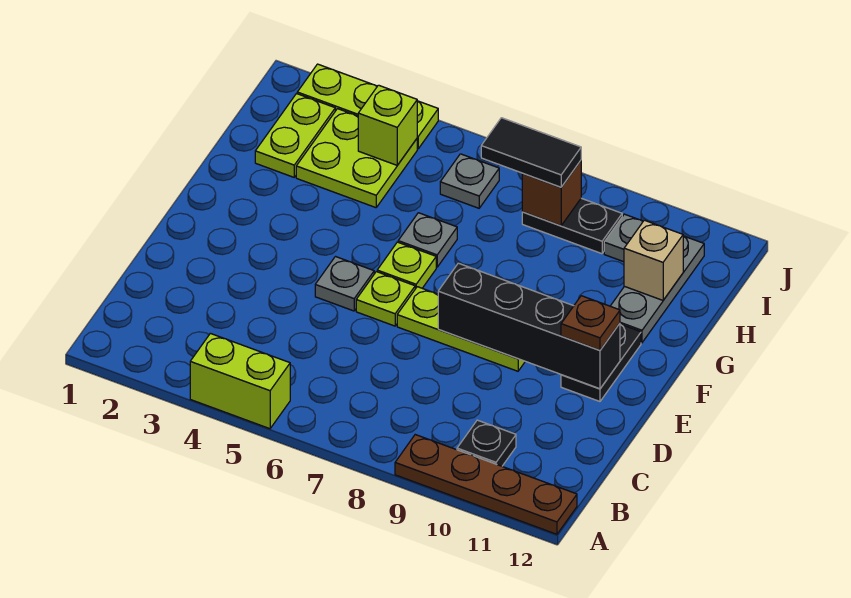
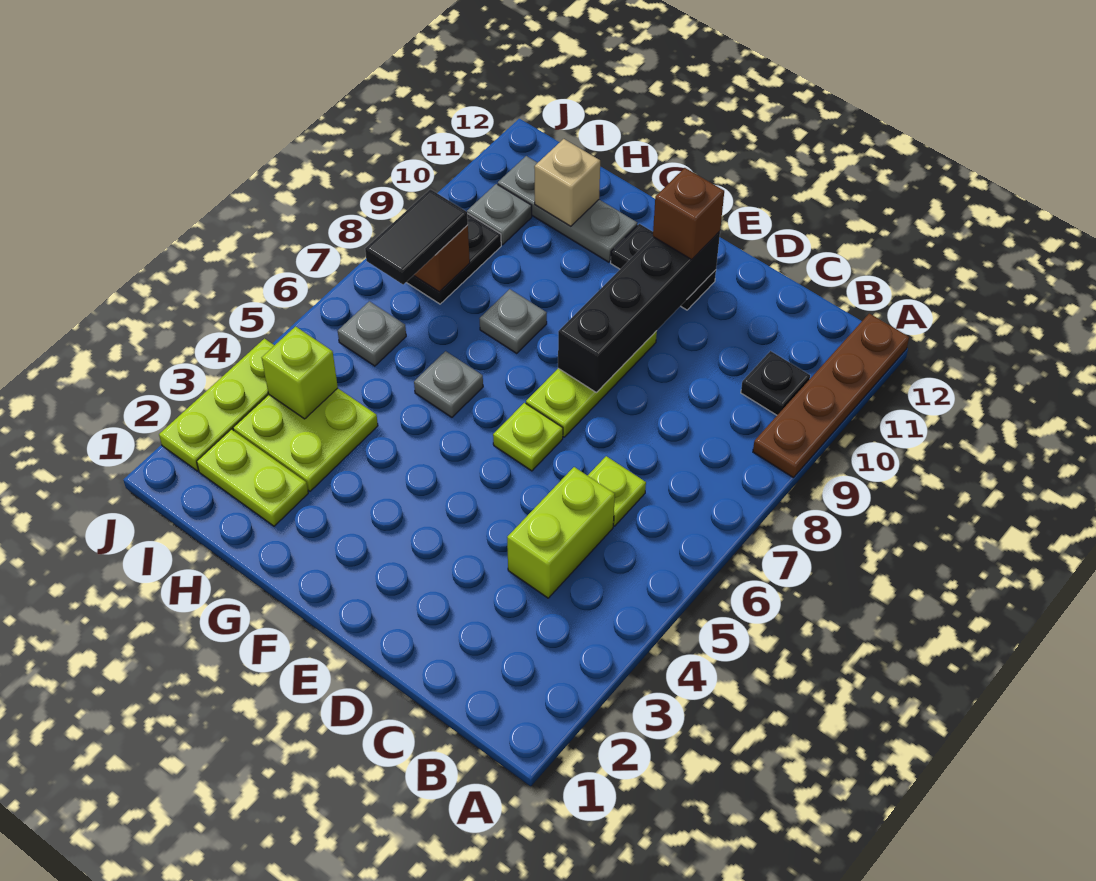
lime brick A4:A5 level 1 -> lime brick C4:C5 level 1
grey plate E5 level 1 -> grey plate G8 level 1
brown plate E11 level 3 -> brown brick E11 level 3
lime plate F6 level 1 -> lime plate C6 level 1

